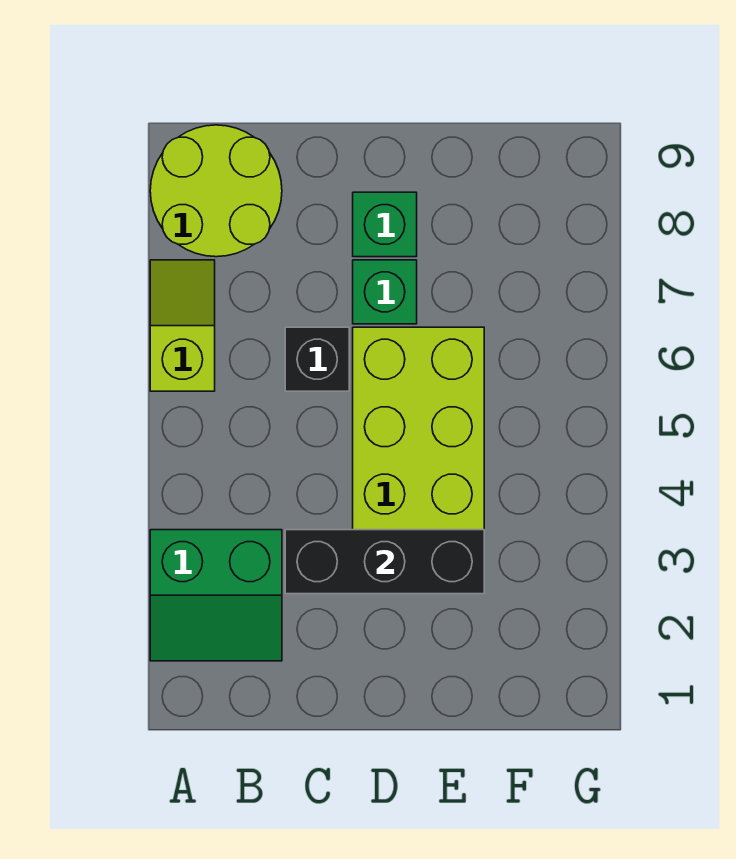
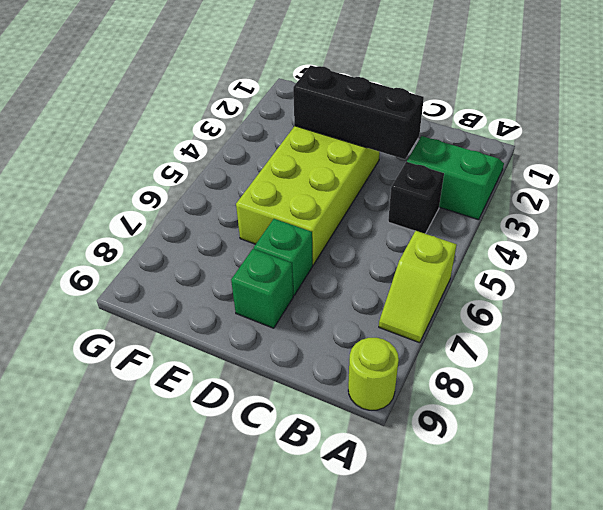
lime round brick A8:B9 level 1 -> lime round brick A9 level 1
black brick C6 level 1 -> black brick B4 level 1

